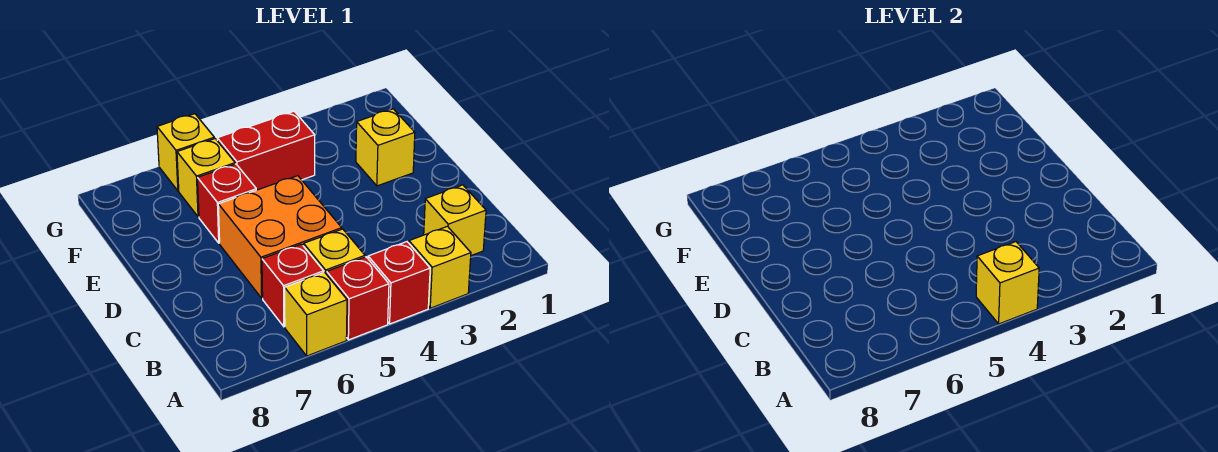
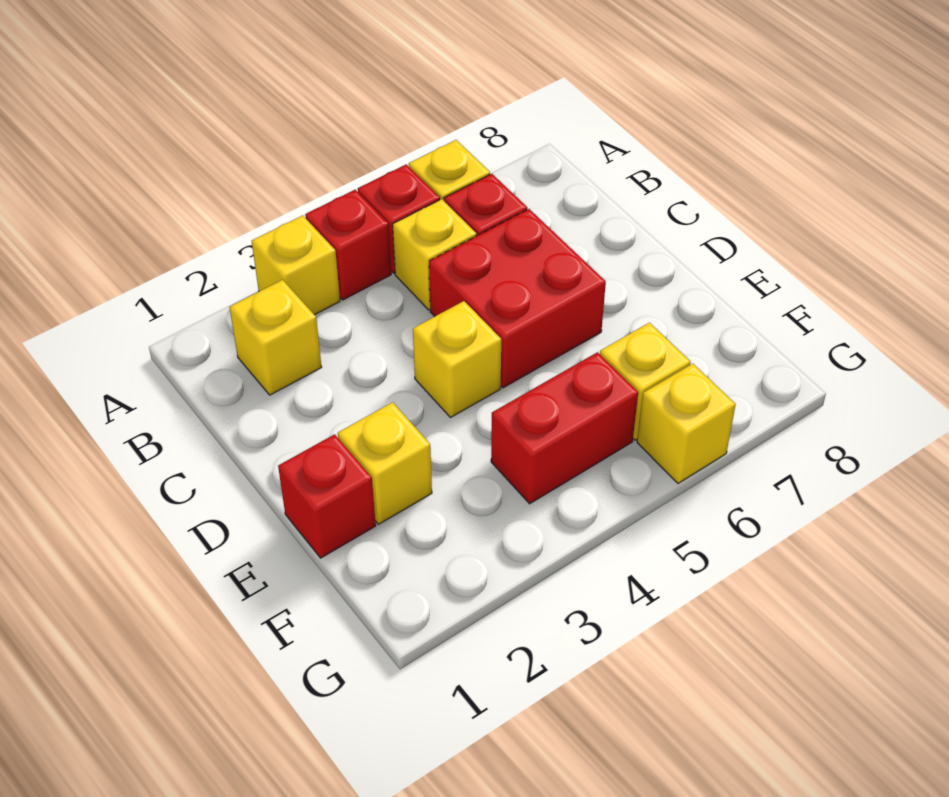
yellow brick A4 level 2 -> yellow brick D4 level 1
orange brick C5:D6 level 1 -> red brick C5:D6 level 1
red brick E6 level 1 -> red brick E1 level 1

